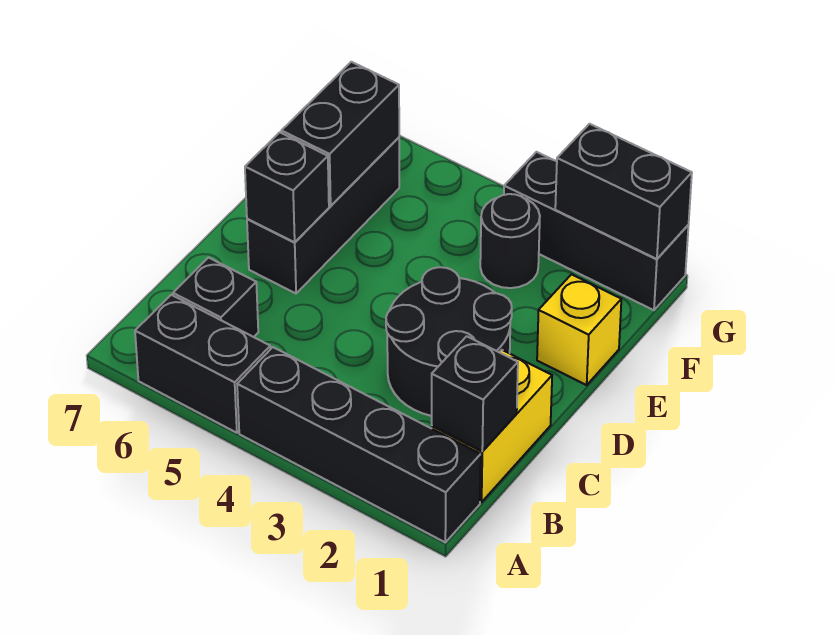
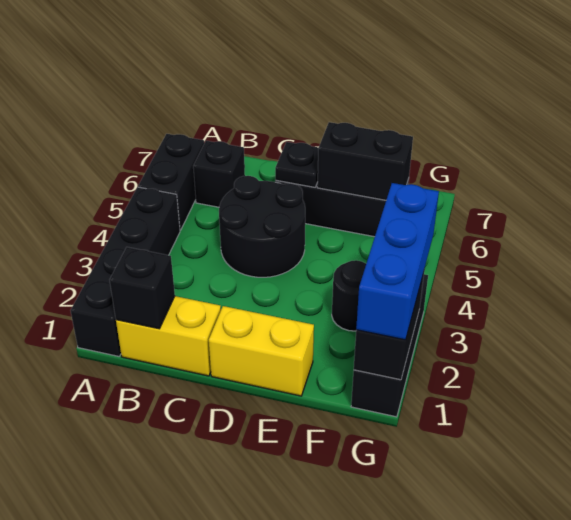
black round brick C2:D3 level 1 -> black round brick C4:D5 level 1
black brick D6 level 2 -> black plate D6 level 2
yellow brick E1 level 1 -> yellow brick D1:E1 level 1
none -> blue brick G1:G3 level 3

